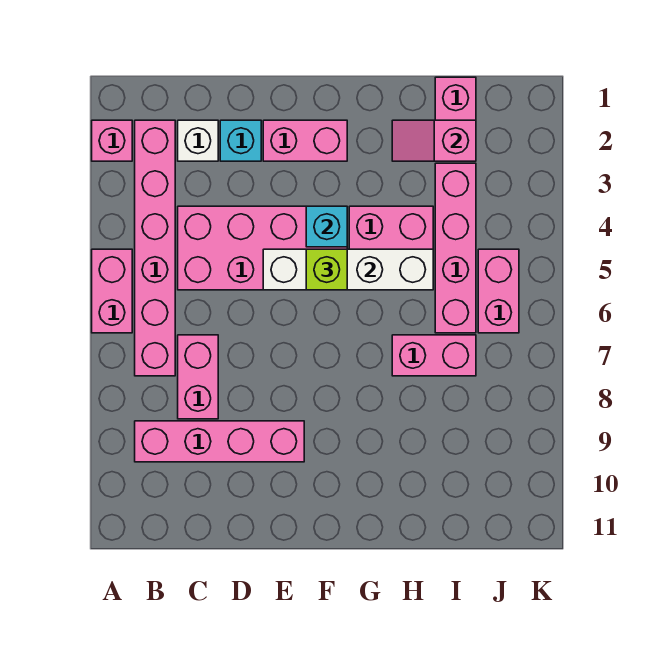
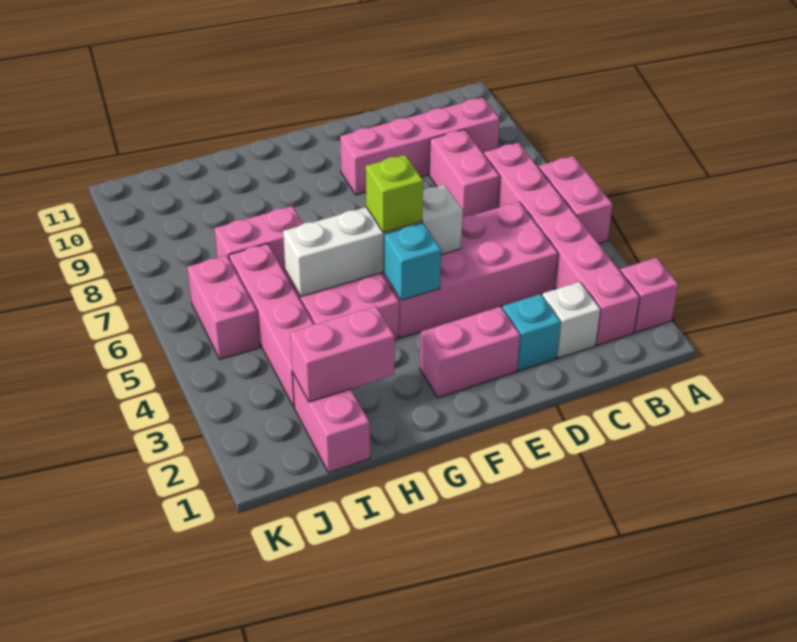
pink slope H2:I2 level 2 top I -> pink brick H2:I2 level 2

